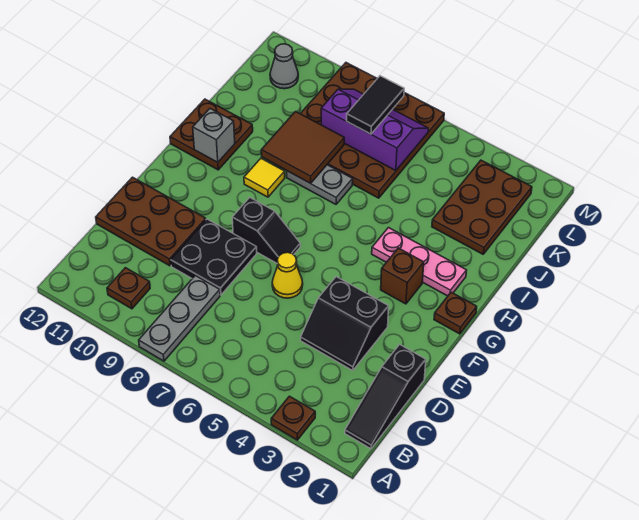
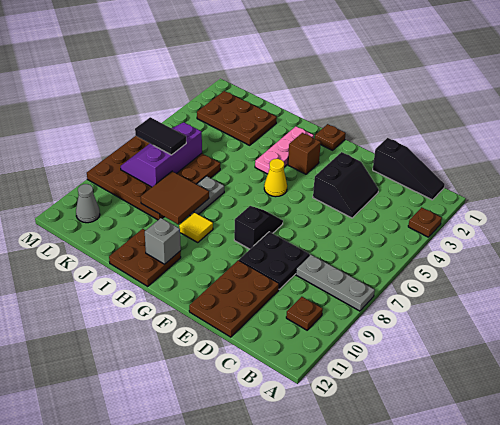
yellow cone E6 level 1 -> yellow cone G5 level 1

